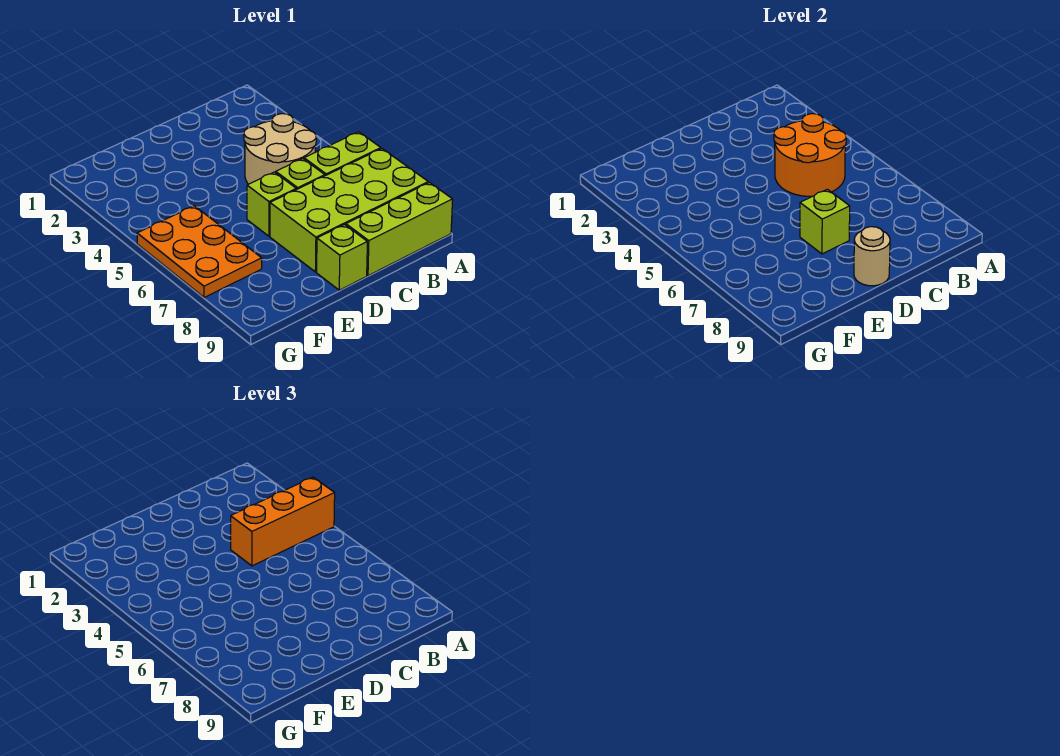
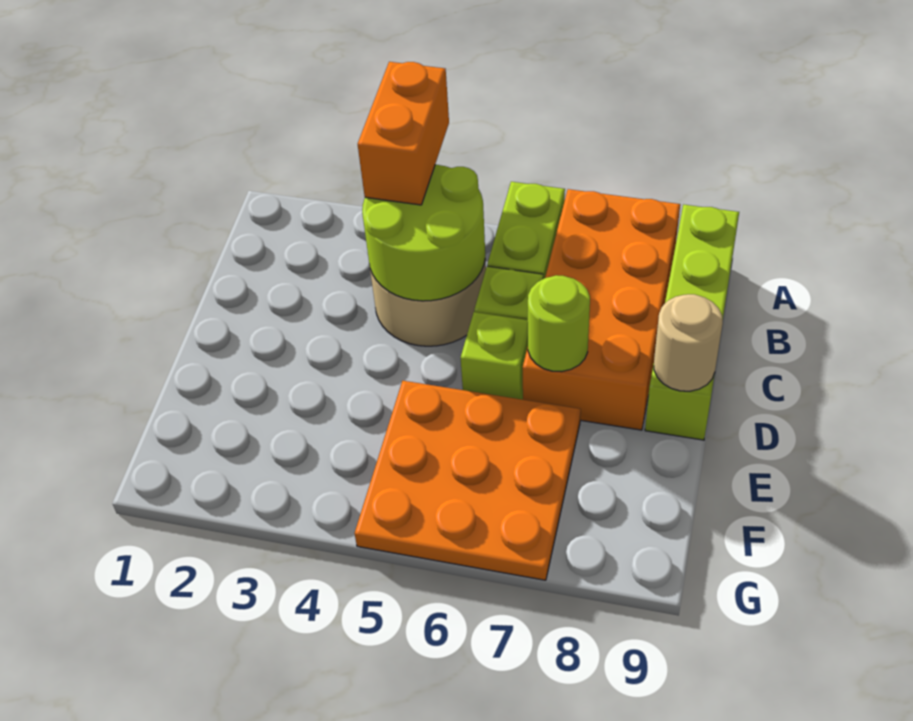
orange brick A4:C4 level 3 -> orange brick A4:B4 level 3
lime brick A7:D8 level 1 -> orange brick A7:D8 level 1
orange round brick B4:C5 level 2 -> lime round brick B4:C5 level 2
lime brick D7 level 2 -> lime round brick D7 level 2
orange plate F5:G7 level 1 -> orange plate E5:G7 level 1

